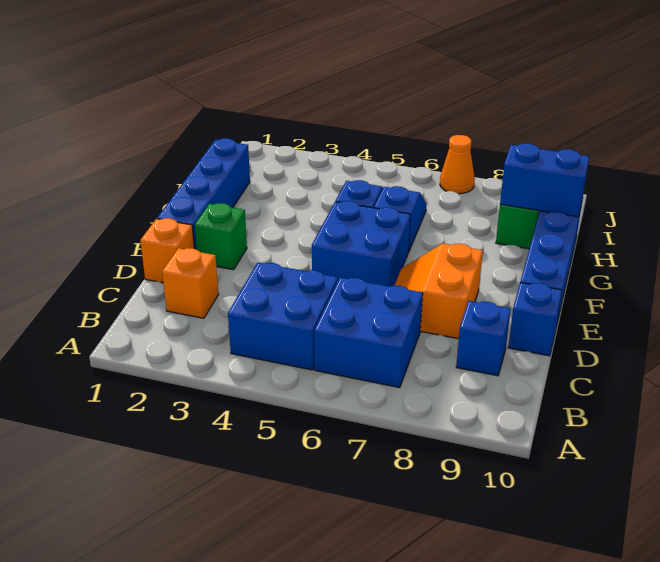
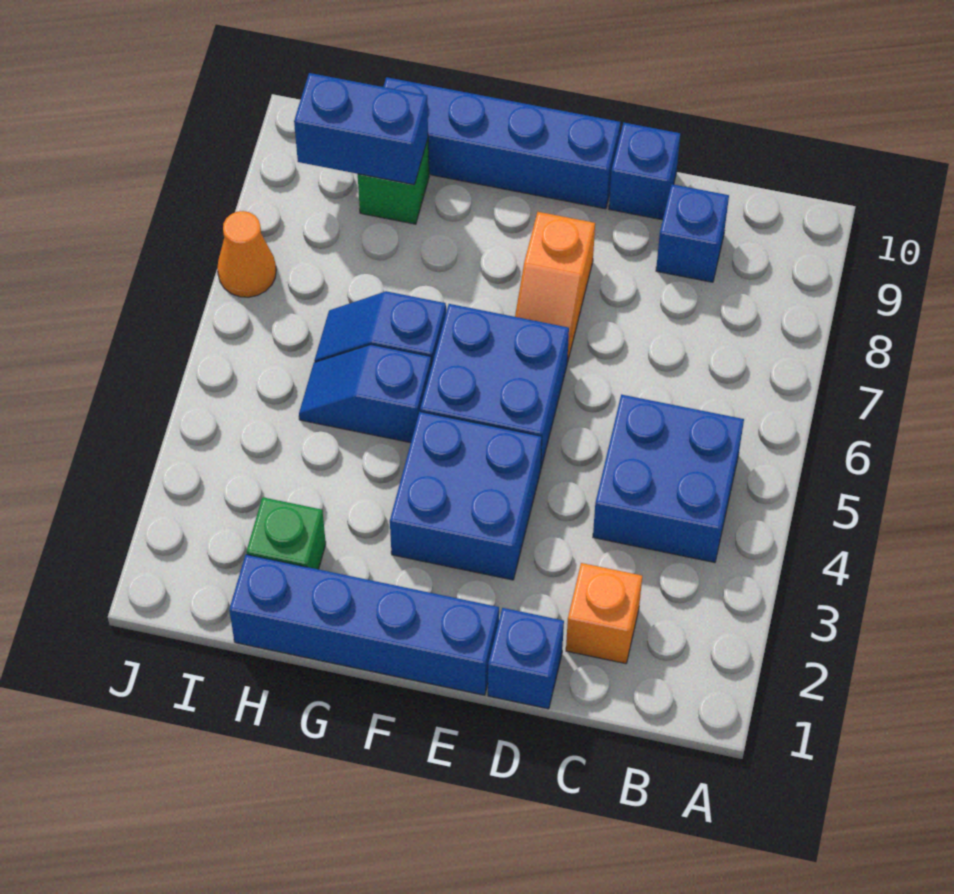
blue brick B6:C7 level 1 -> blue brick E3:F4 level 1
orange brick D1 level 1 -> blue brick D1 level 1
orange slope D7:E8 level 1 top 8 -> orange slope E7:E8 level 1 top 8
green brick E2 level 1 -> green brick H2 level 1
blue brick H9:H10 level 2 -> blue brick H9:I9 level 2

